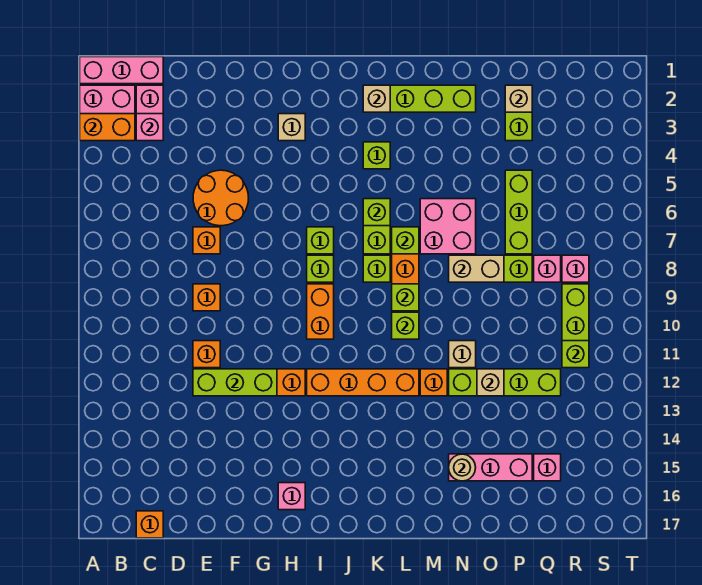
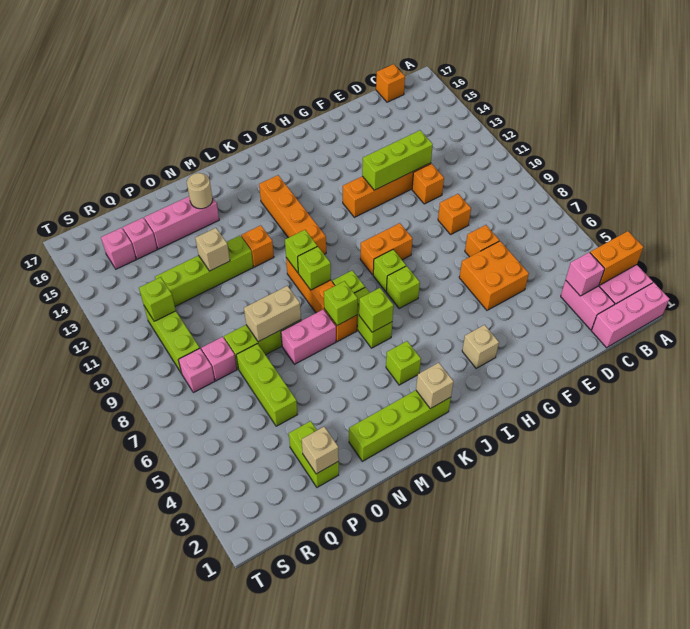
orange round brick E5:F6 level 1 -> orange brick E5:F6 level 1
pink brick H16 level 1 -> pink brick R15 level 1
orange brick I9:I10 level 1 -> orange brick H9:I9 level 1
orange brick I12:L12 level 1 -> orange brick K11:K14 level 1
pink brick M6:N7 level 1 -> pink brick M7:N7 level 1
tan brick N11 level 1 -> none

